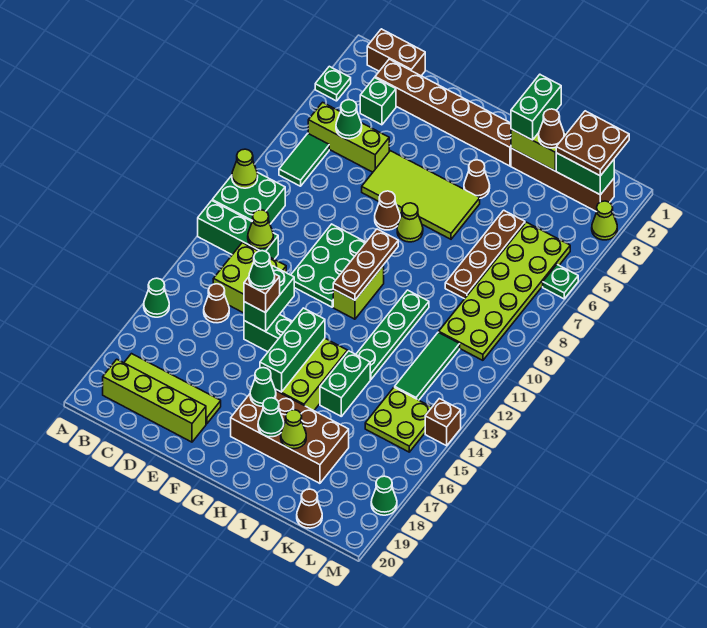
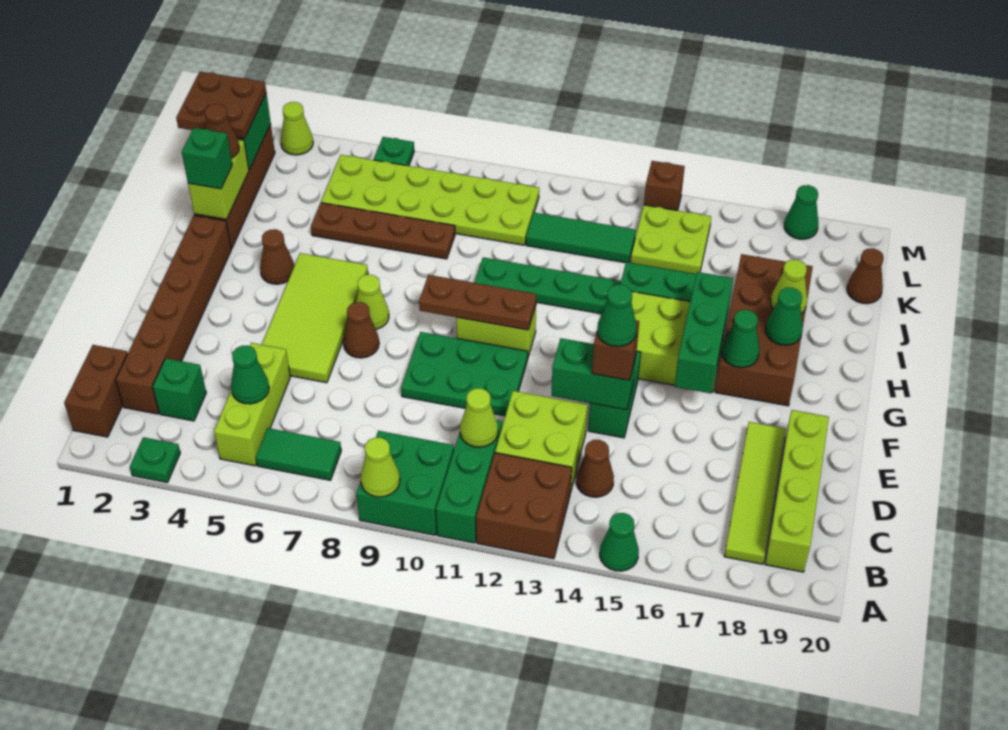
none -> brown brick A12:B13 level 1
green brick G14:G16 level 2 -> green brick F16:H16 level 2
green brick I1:I2 level 3 -> green brick I2 level 3

